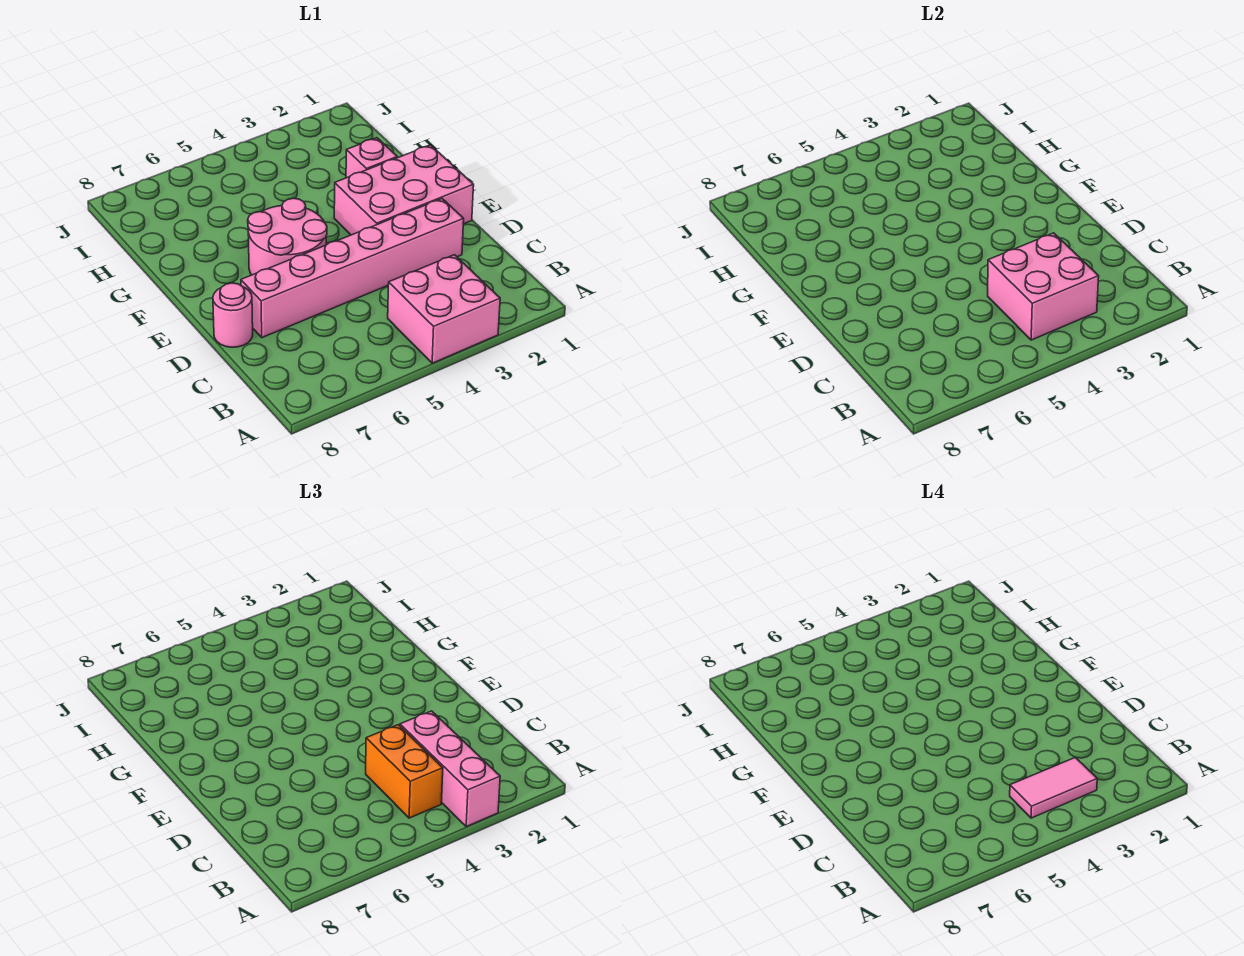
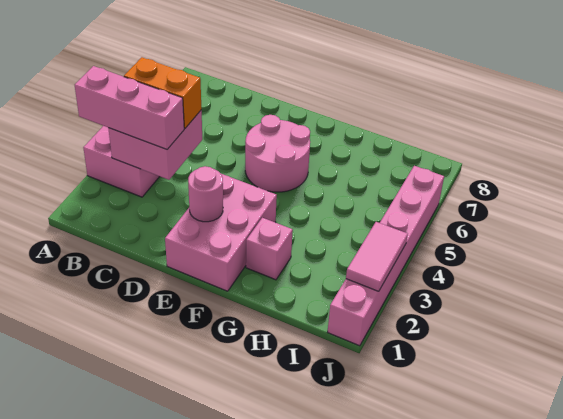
pink tile B3:B4 level 4 -> pink tile J2:J3 level 2
pink brick D2:D7 level 1 -> pink brick J1:J6 level 1
pink round brick D8 level 1 -> pink round brick E2 level 2

